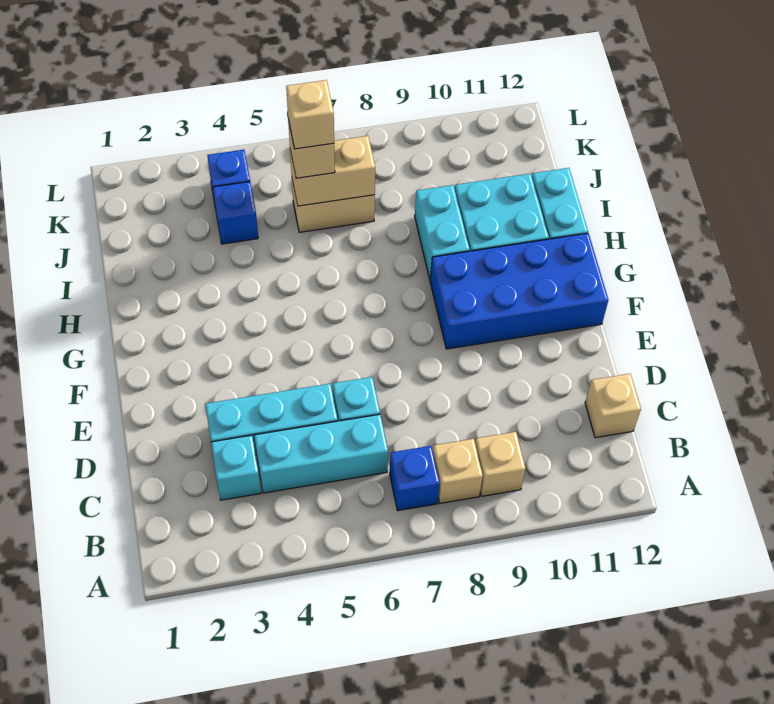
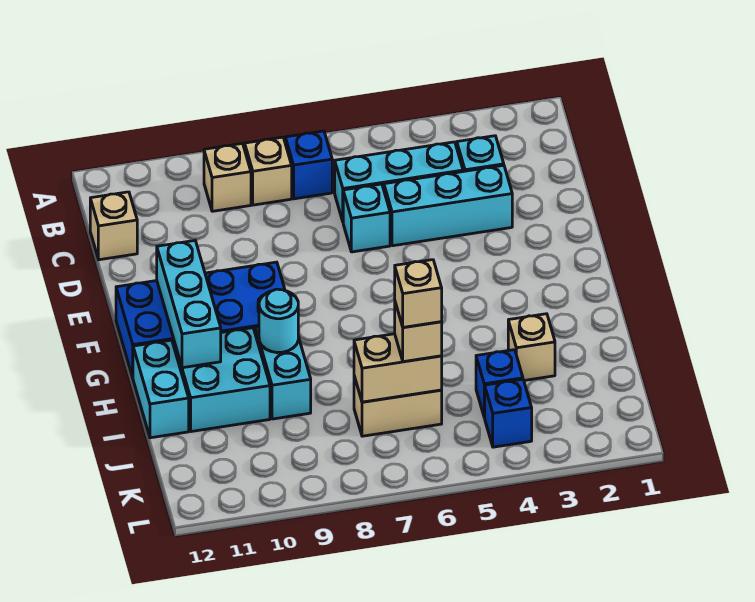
none -> cyan brick F11:H11 level 2
none -> cyan round brick H9 level 2
none -> tan brick I3 level 1

